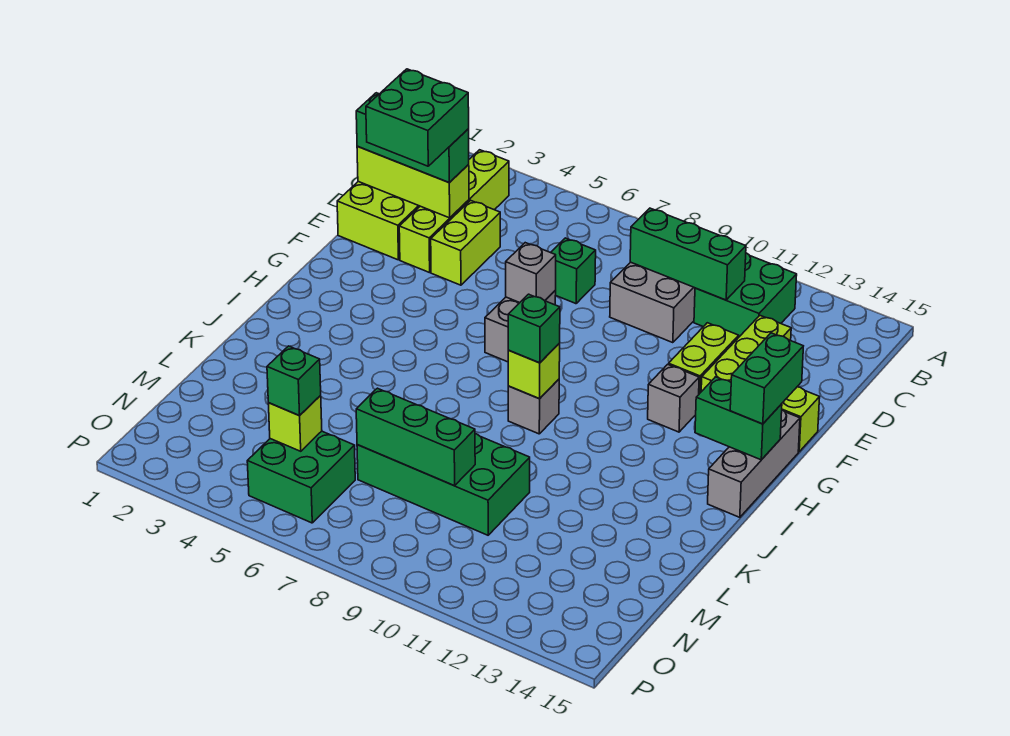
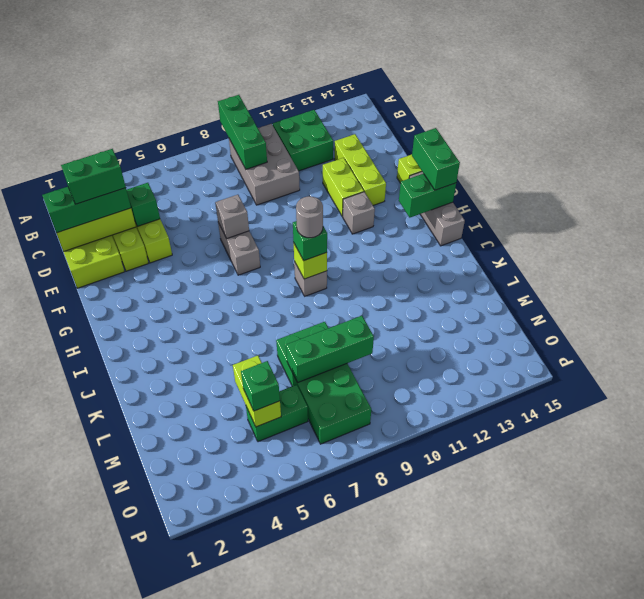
green brick C9:C11 level 2 -> green brick A9:C9 level 2
green brick D2:E3 level 4 -> green brick D2:D3 level 4
green brick D7 level 1 -> green brick D4 level 2
none -> grey round brick I9 level 4
green brick L7:M10 level 1 -> green brick L7:O8 level 1
green brick N5:O6 level 1 -> green brick N5:N6 level 1
lime brick N5 level 2 -> lime brick M5:N5 level 2

